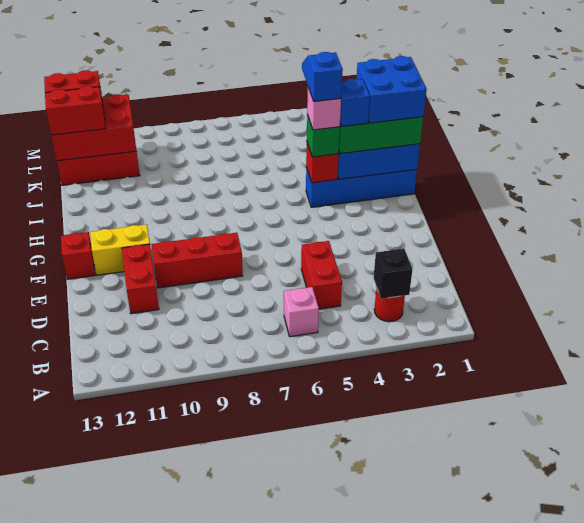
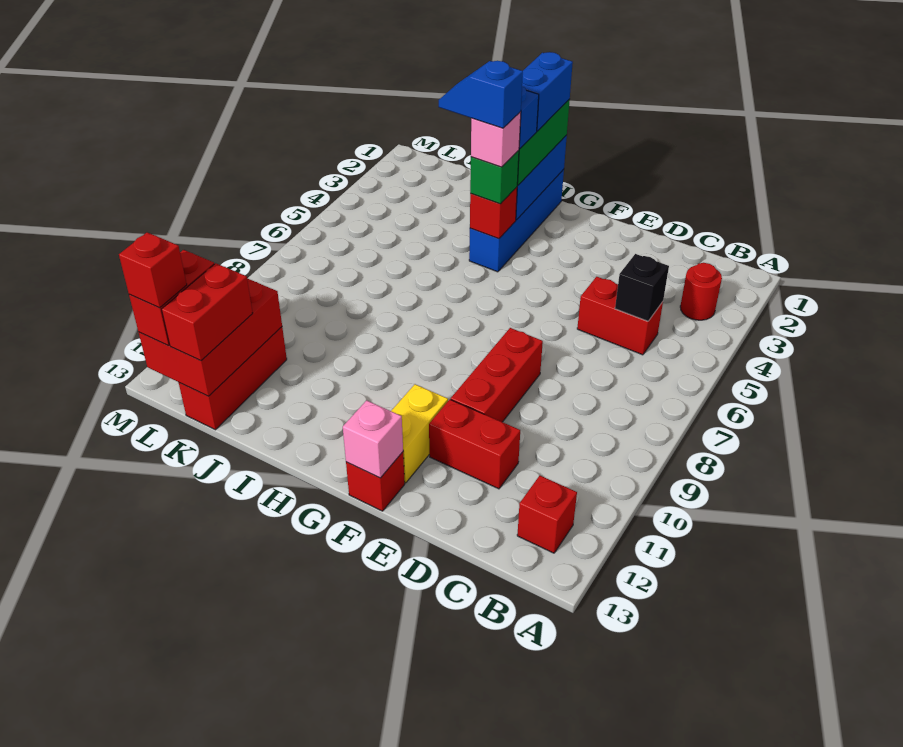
black brick B3 level 2 -> black brick C5 level 2
pink brick B6 level 1 -> pink brick F13 level 2
none -> red brick B12 level 1
blue brick H1:I2 level 4 -> blue brick H1:H2 level 4
none -> red brick L13 level 4

